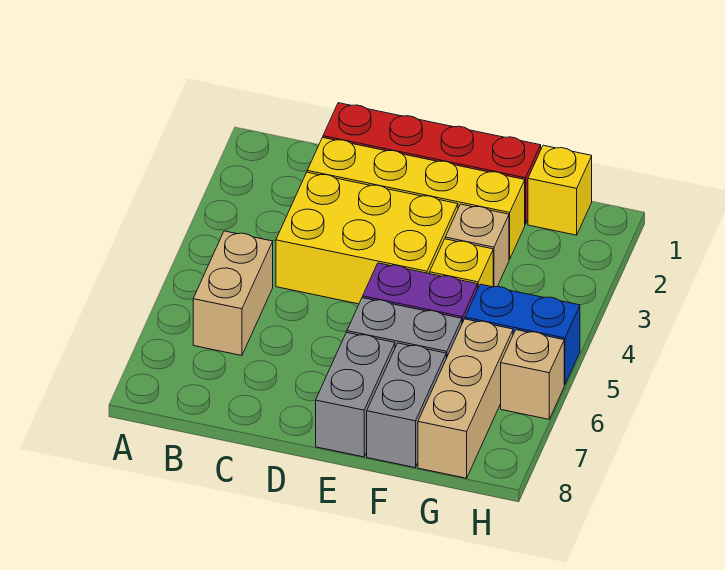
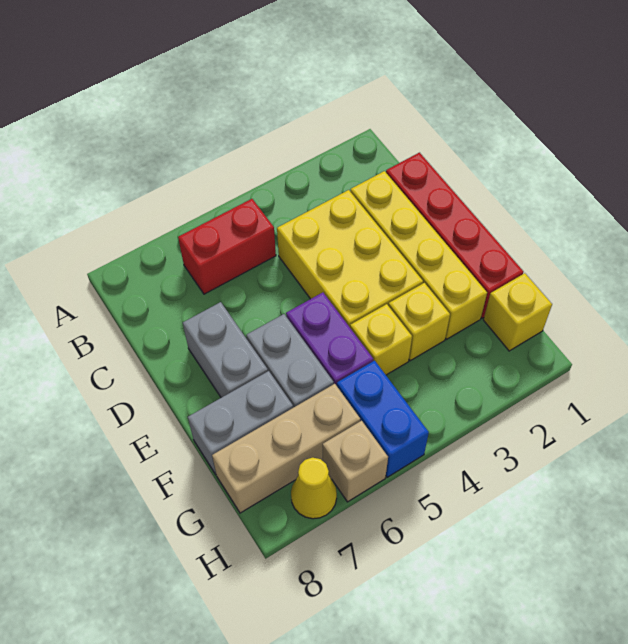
tan brick B5:B6 level 1 -> red brick B5:B6 level 1
grey brick E7:E8 level 1 -> grey brick D7:E7 level 1
tan brick F3 level 1 -> yellow brick F3 level 1
none -> yellow cone H7 level 1

